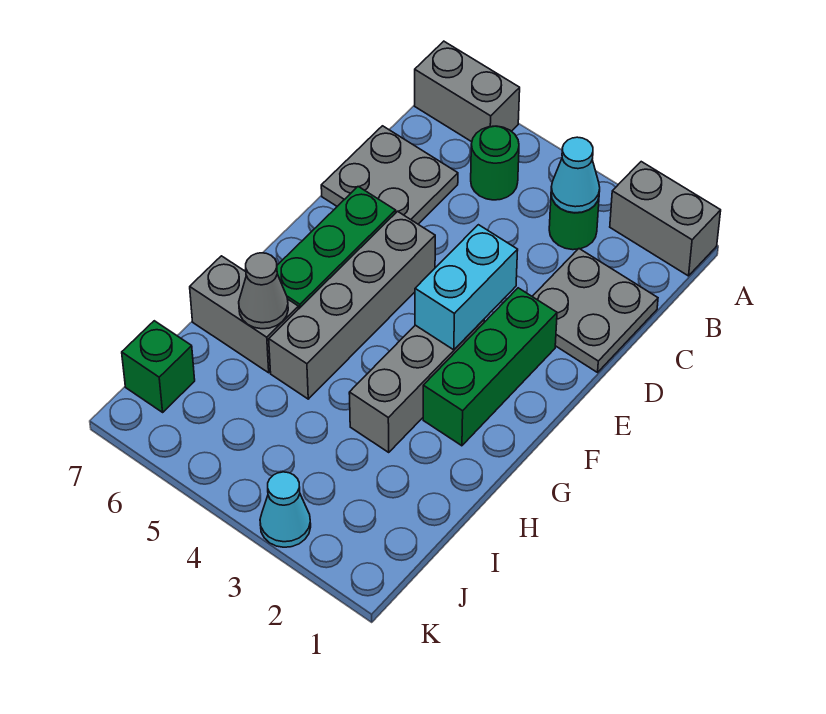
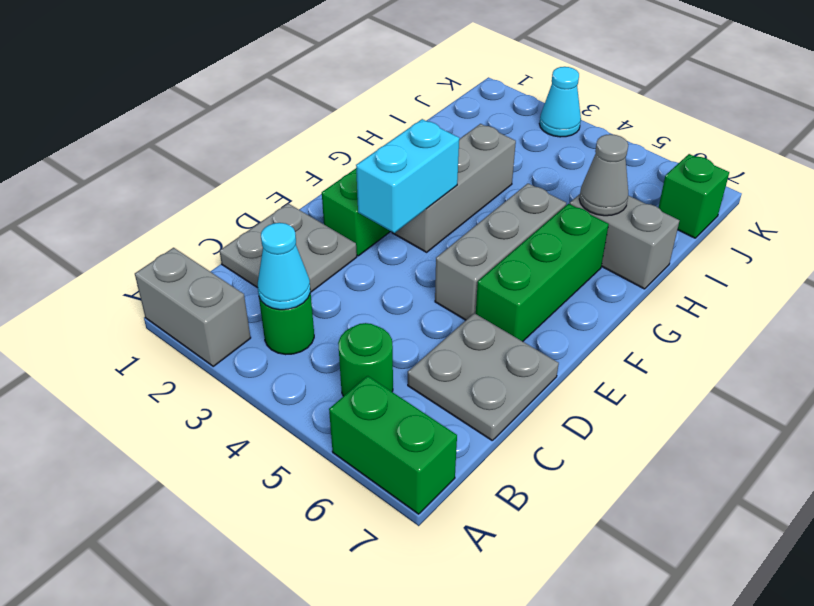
grey brick A6:A7 level 1 -> green brick A6:A7 level 1
grey brick E5:H5 level 1 -> grey brick E5:G5 level 1

